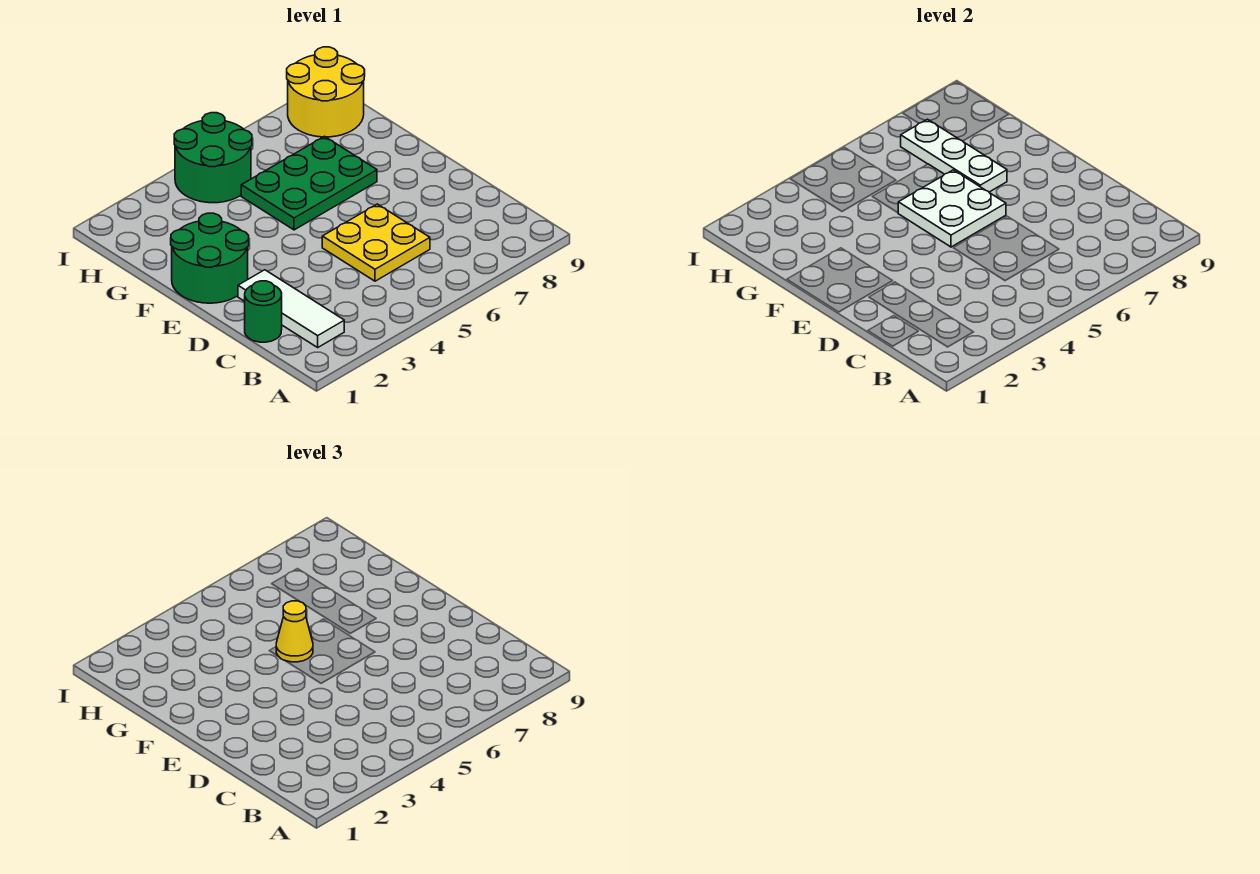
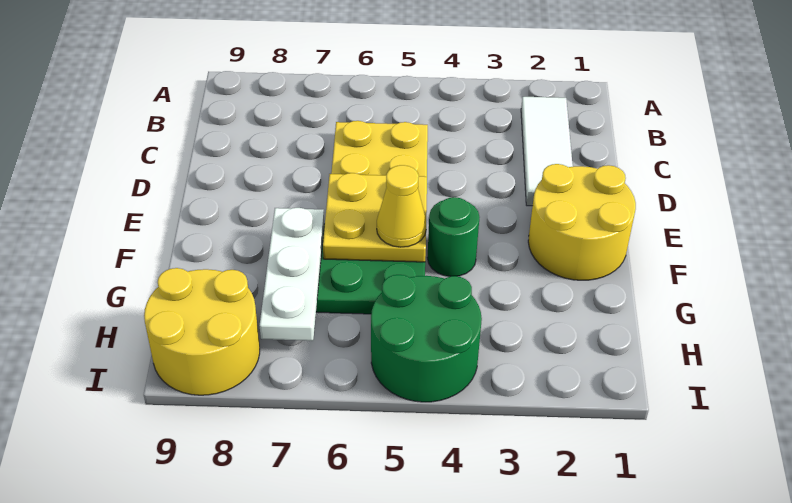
green round brick C1 level 1 -> green round brick F4 level 1
green round brick E1:F2 level 1 -> yellow round brick E1:F2 level 1
white plate E5:F6 level 2 -> yellow plate E5:F6 level 2

